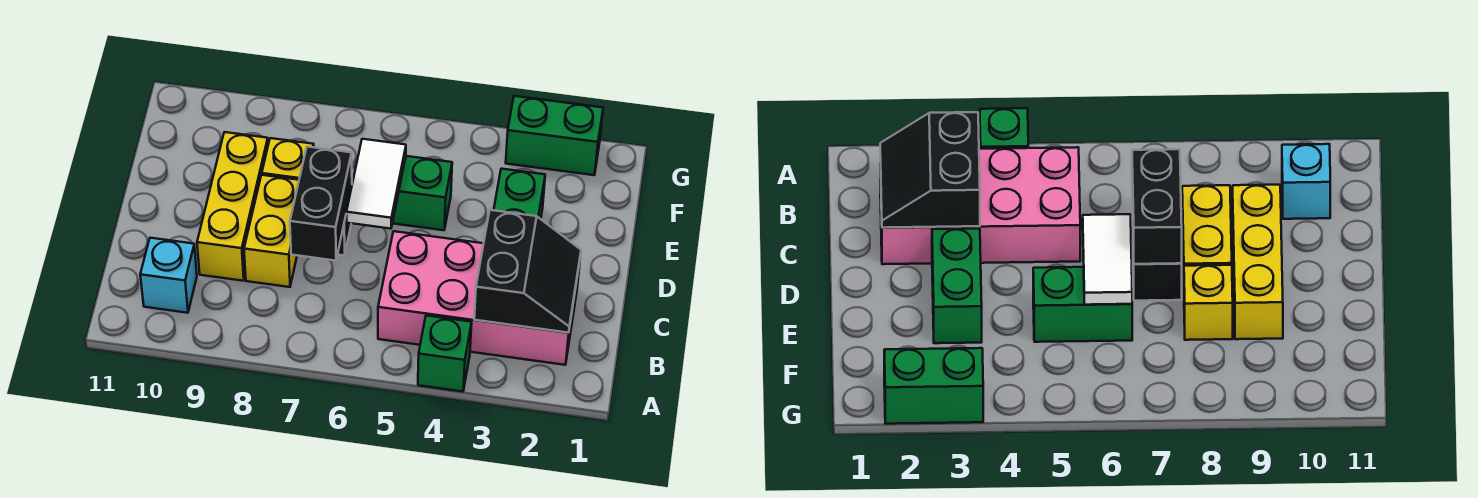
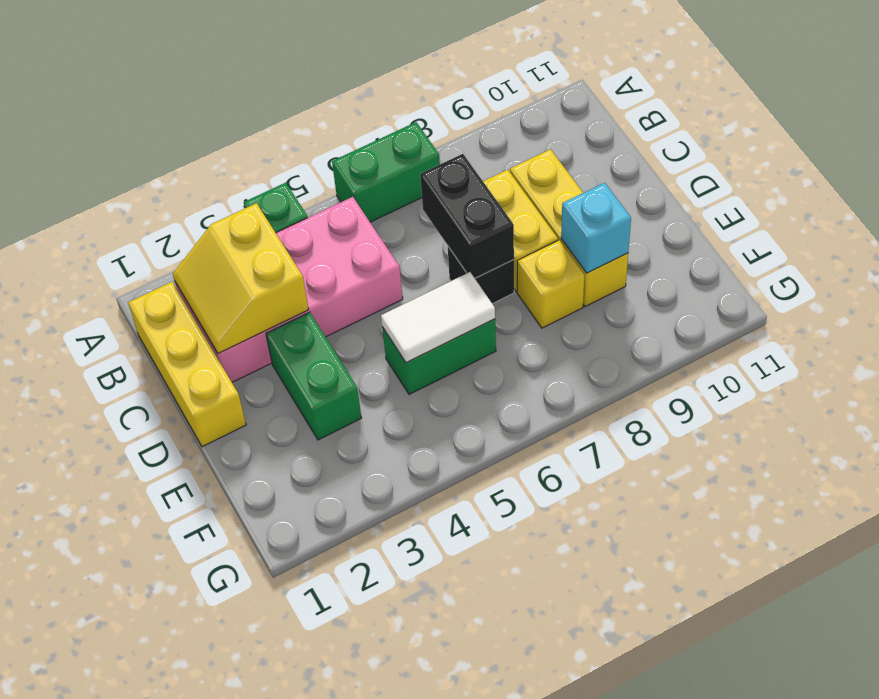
none -> yellow brick B1:D1 level 1
black slope B2:C3 level 2 top 3 -> yellow slope B2:C3 level 2 top 3
cyan brick B10 level 1 -> cyan brick E9 level 2
white tile D6:E6 level 2 -> white tile E5:E6 level 2
green brick G2:G3 level 1 -> green brick A6:A7 level 1

